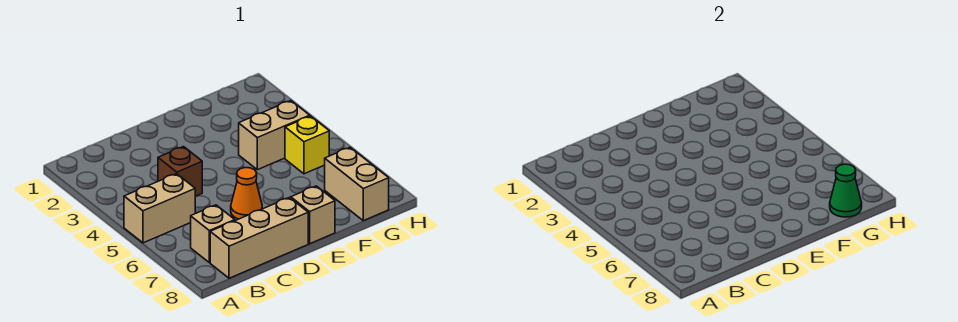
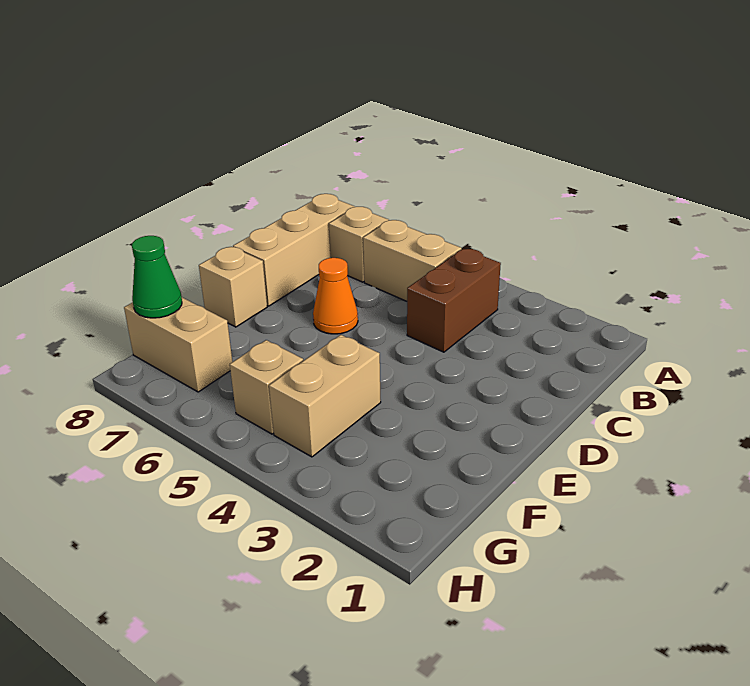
tan brick A5:B5 level 1 -> tan brick B5:B6 level 1
brown brick C4 level 1 -> brown brick B4:C4 level 1
yellow brick G5 level 1 -> tan brick G5 level 1

